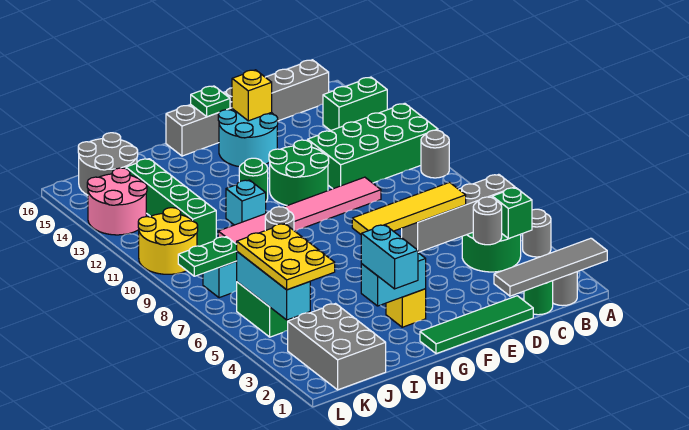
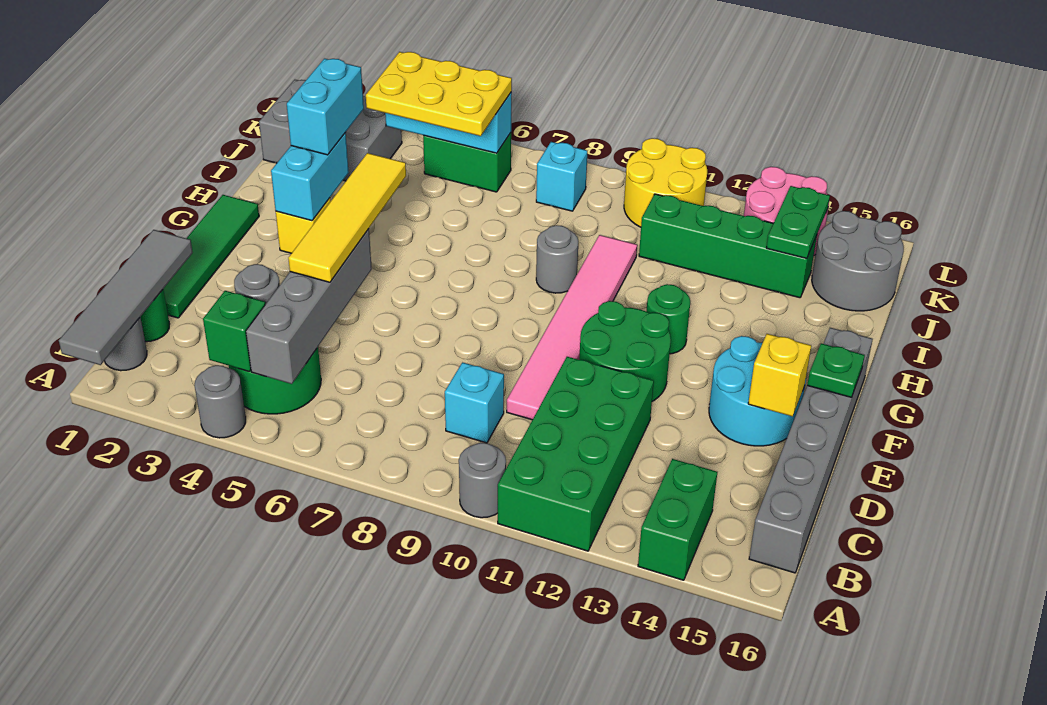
cyan brick H2:H3 level 3 -> cyan brick H3:I3 level 3
cyan brick H11 level 1 -> cyan brick C9 level 1
green plate K8:L8 level 2 -> green plate J14:K14 level 2

